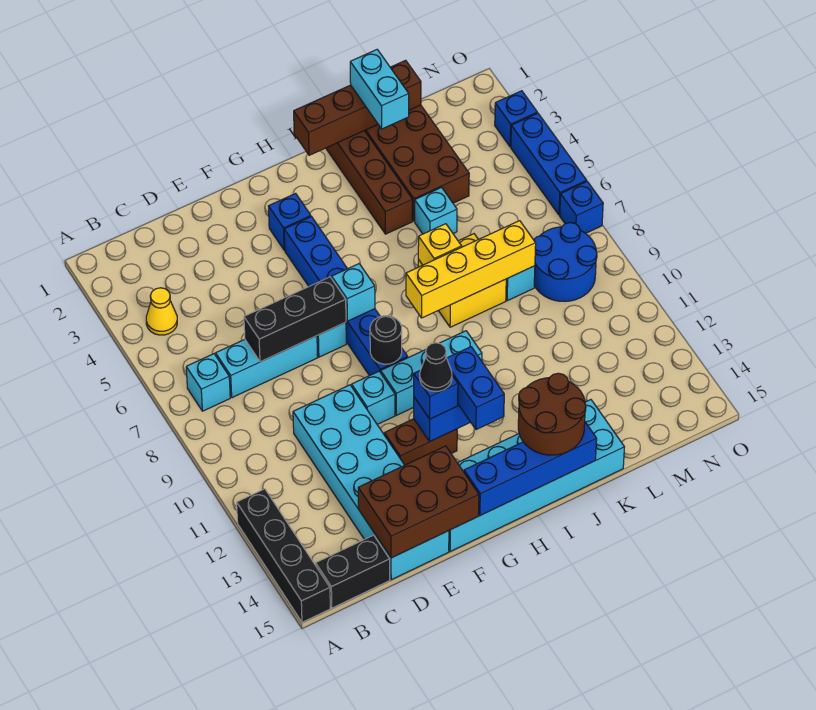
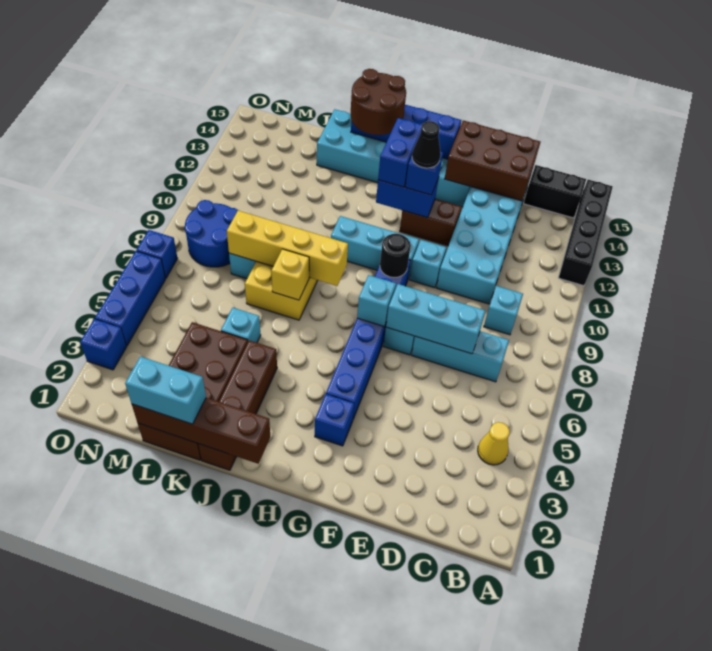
cyan brick B7 level 1 -> cyan brick C9 level 1
black brick D7:F7 level 2 -> cyan brick D7:F7 level 2
cyan brick K1:K2 level 3 -> cyan brick K1:L1 level 3

